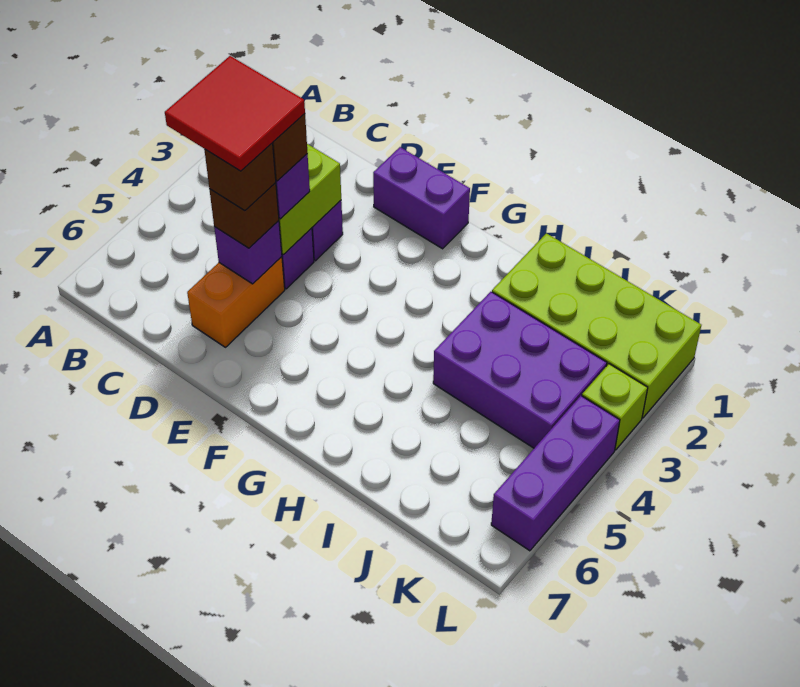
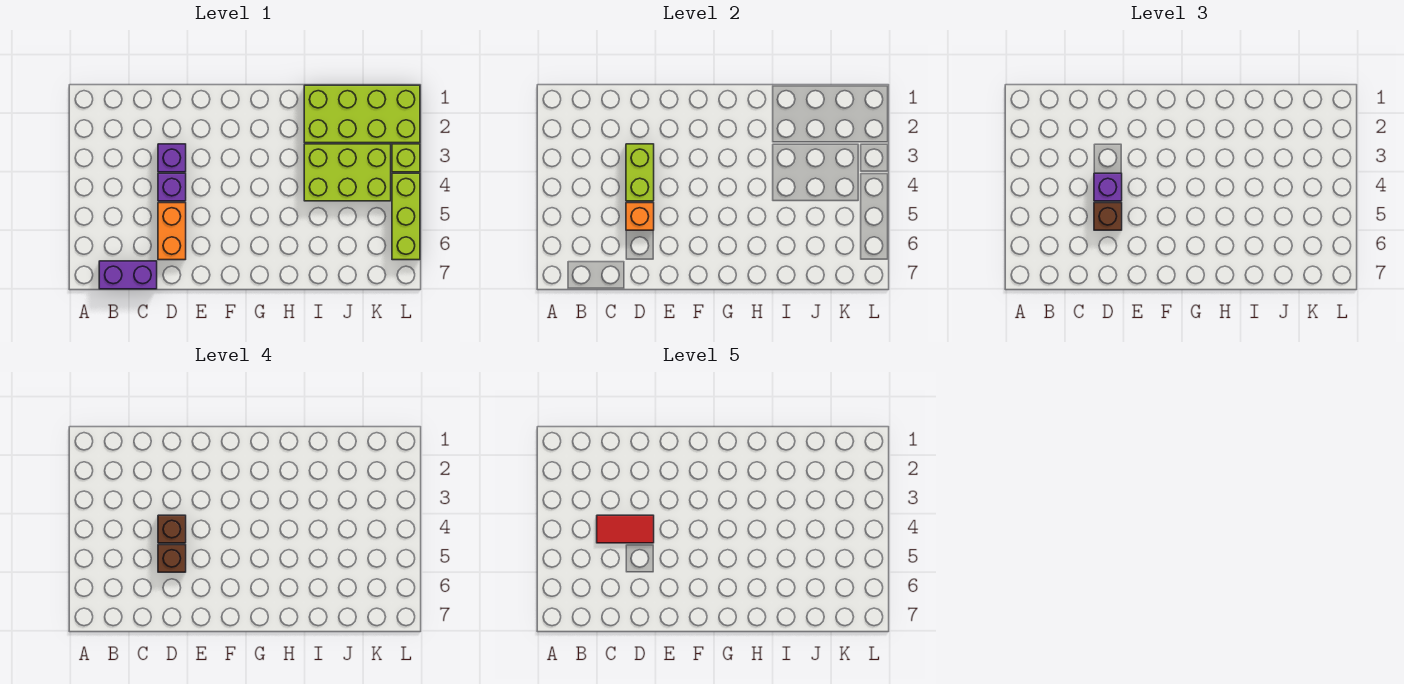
red tile C4:D5 level 5 -> red tile C4:D4 level 5
purple brick D5 level 2 -> orange brick D5 level 2
purple brick E1:F1 level 1 -> purple brick B7:C7 level 1
purple brick I3:K4 level 1 -> lime brick I3:K4 level 1
purple brick L4:L6 level 1 -> lime brick L4:L6 level 1

